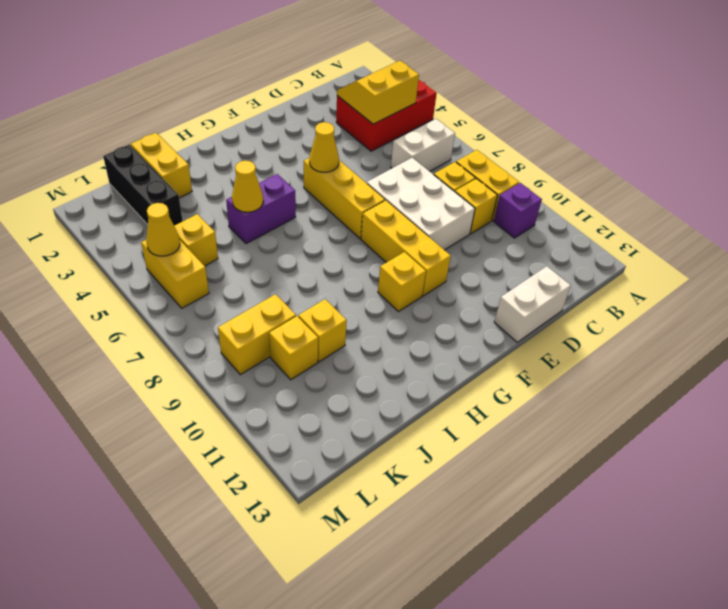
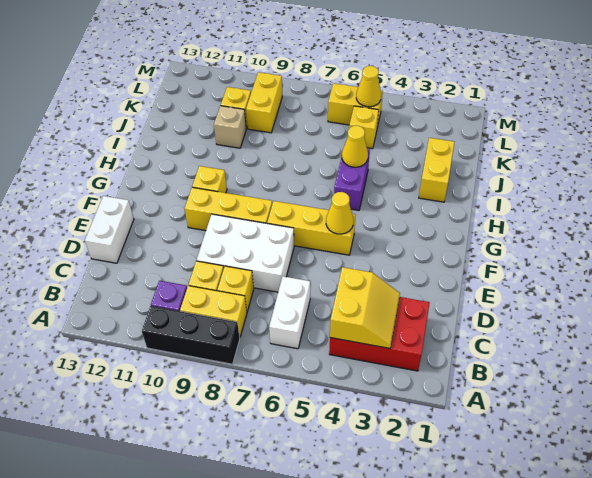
red brick A3:C4 level 1 -> red brick B2:C4 level 1
yellow brick J1:J2 level 1 -> yellow brick I2:J2 level 1
yellow brick J10 level 1 -> tan brick J10 level 1
black brick K1:K3 level 1 -> black brick A8:A10 level 1

